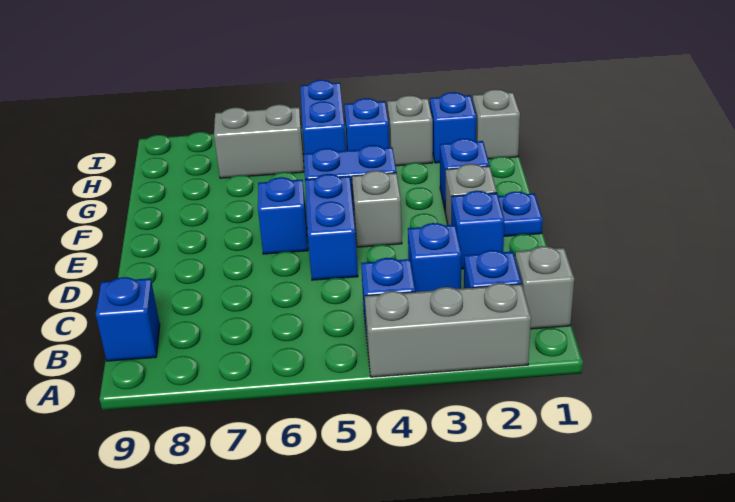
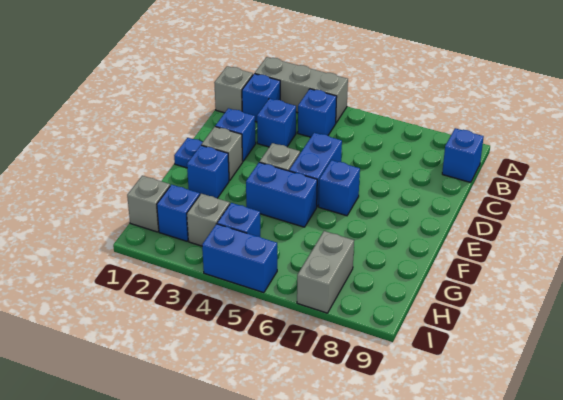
blue brick H5:I5 level 1 -> blue brick I4:I5 level 1
grey brick H6:H7 level 1 -> grey brick H7:I7 level 1

